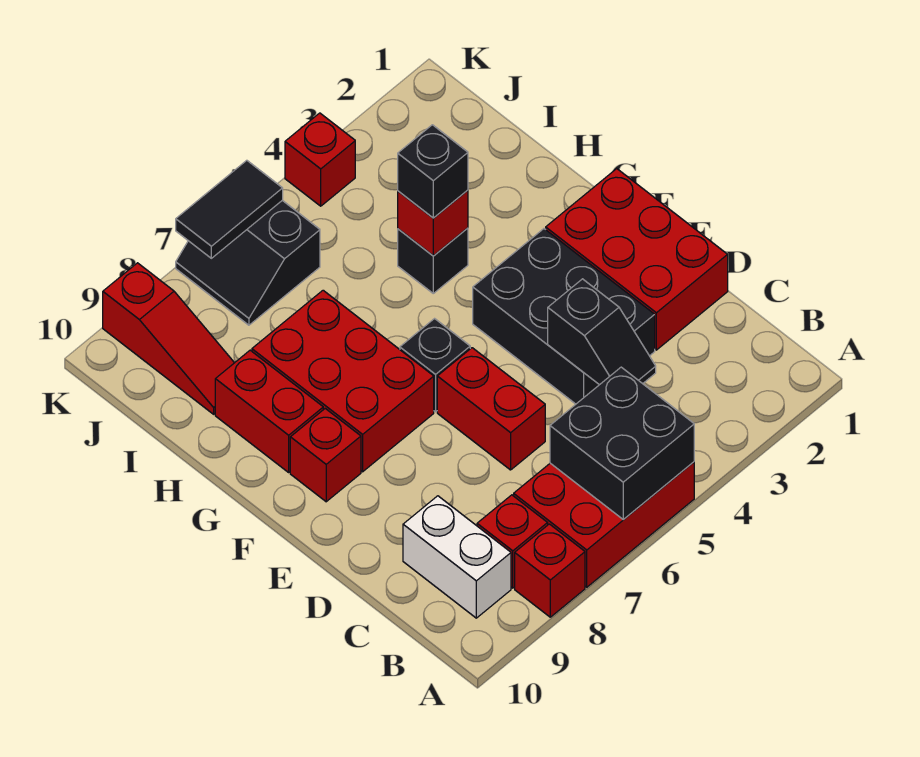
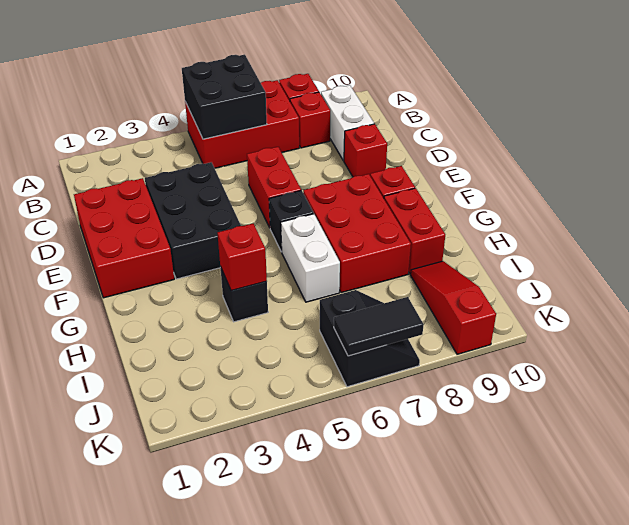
black slope C4:D4 level 2 top D -> none
none -> white brick G6:H6 level 1
black brick H4 level 3 -> none
red brick K4 level 1 -> red brick D9 level 1

